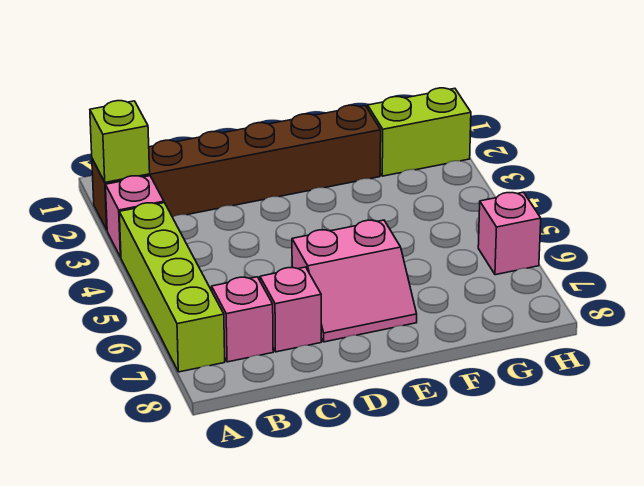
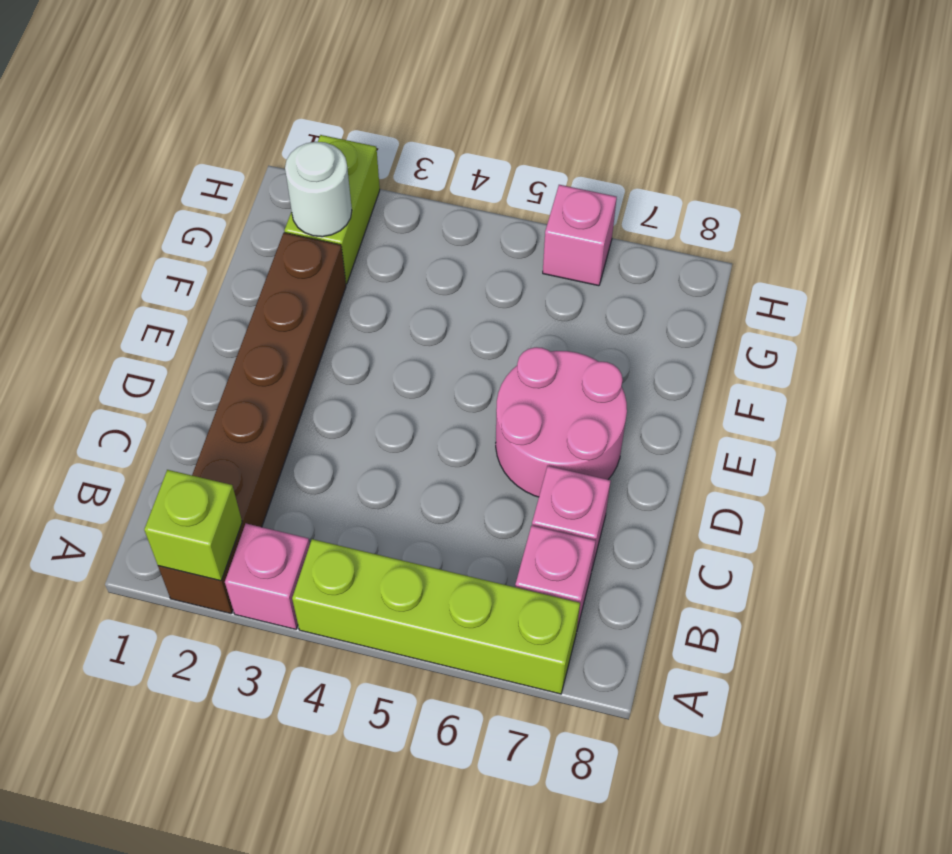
pink slope D6:E7 level 1 top 6 -> pink round brick D6:E7 level 1
none -> white round brick G2 level 2

